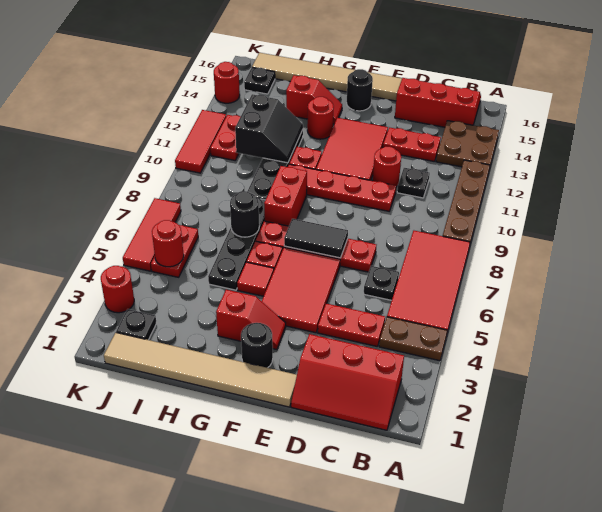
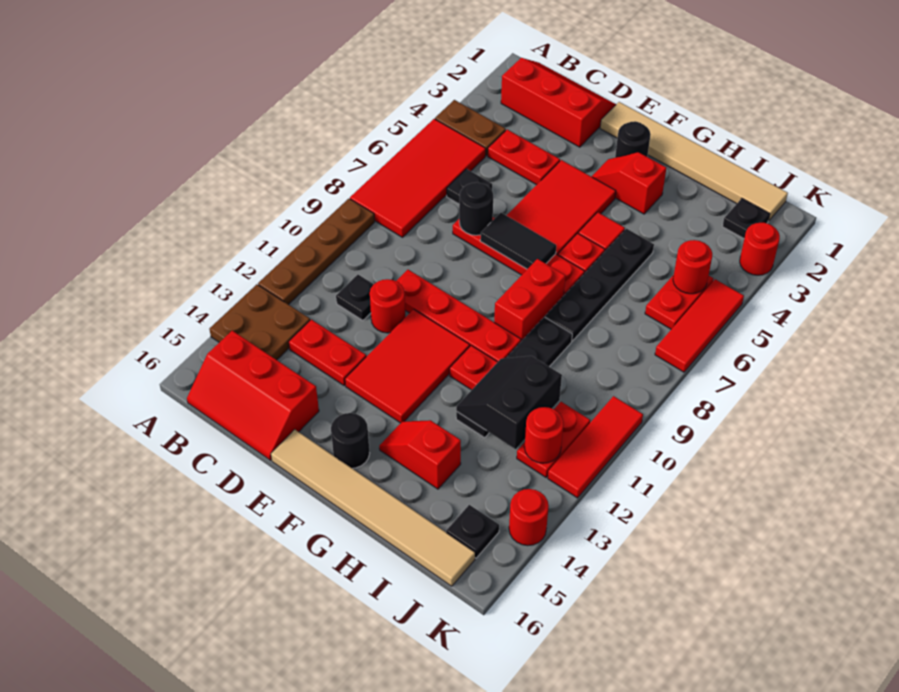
red round brick G13 level 1 -> red round brick J12 level 2
black round brick H7 level 2 -> black round brick D7 level 2

